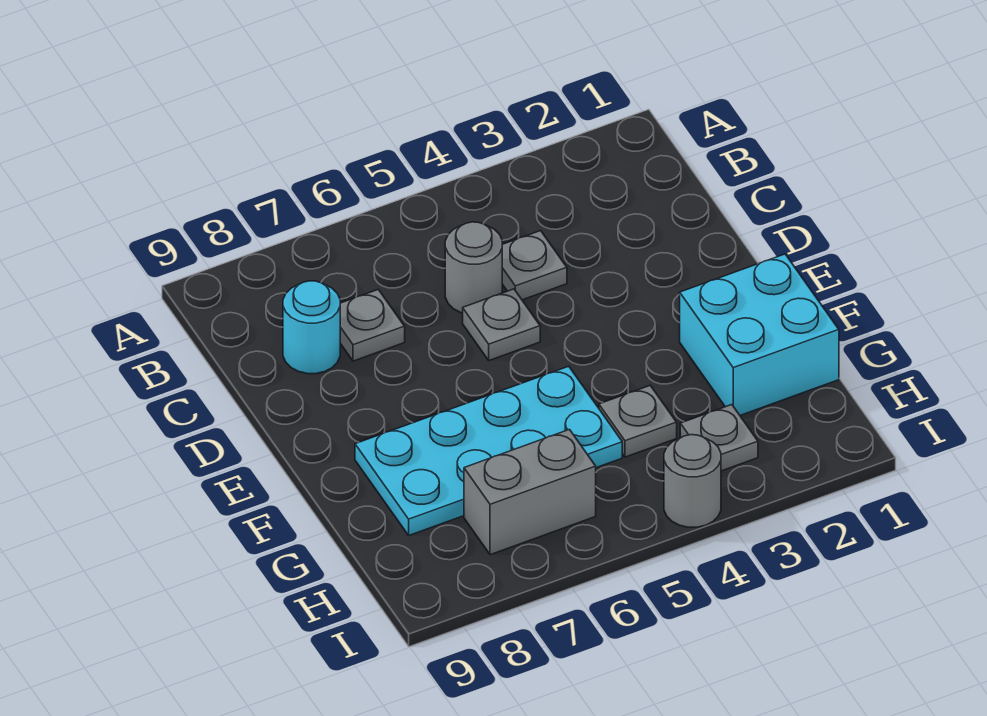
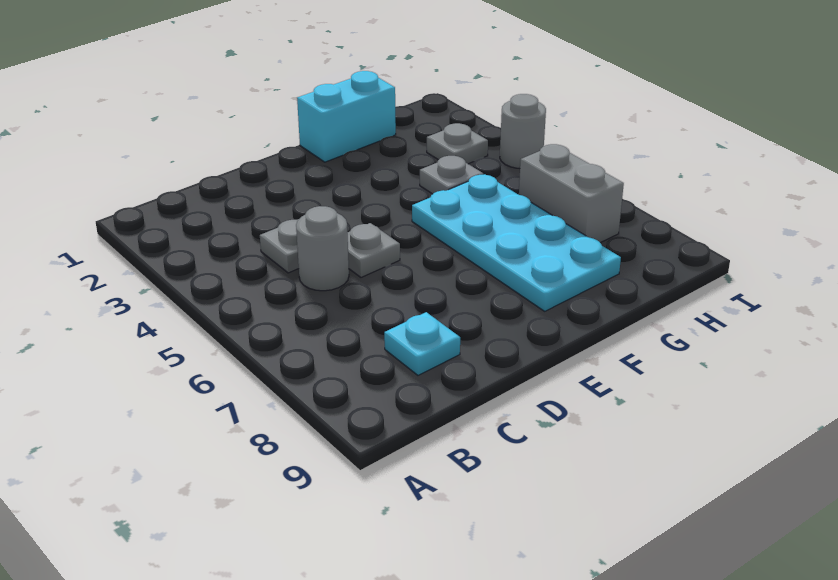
grey plate C7 level 1 -> none
cyan round brick C8 level 1 -> cyan plate C8 level 1
cyan brick F1:G2 level 1 -> cyan brick F1:G1 level 1

